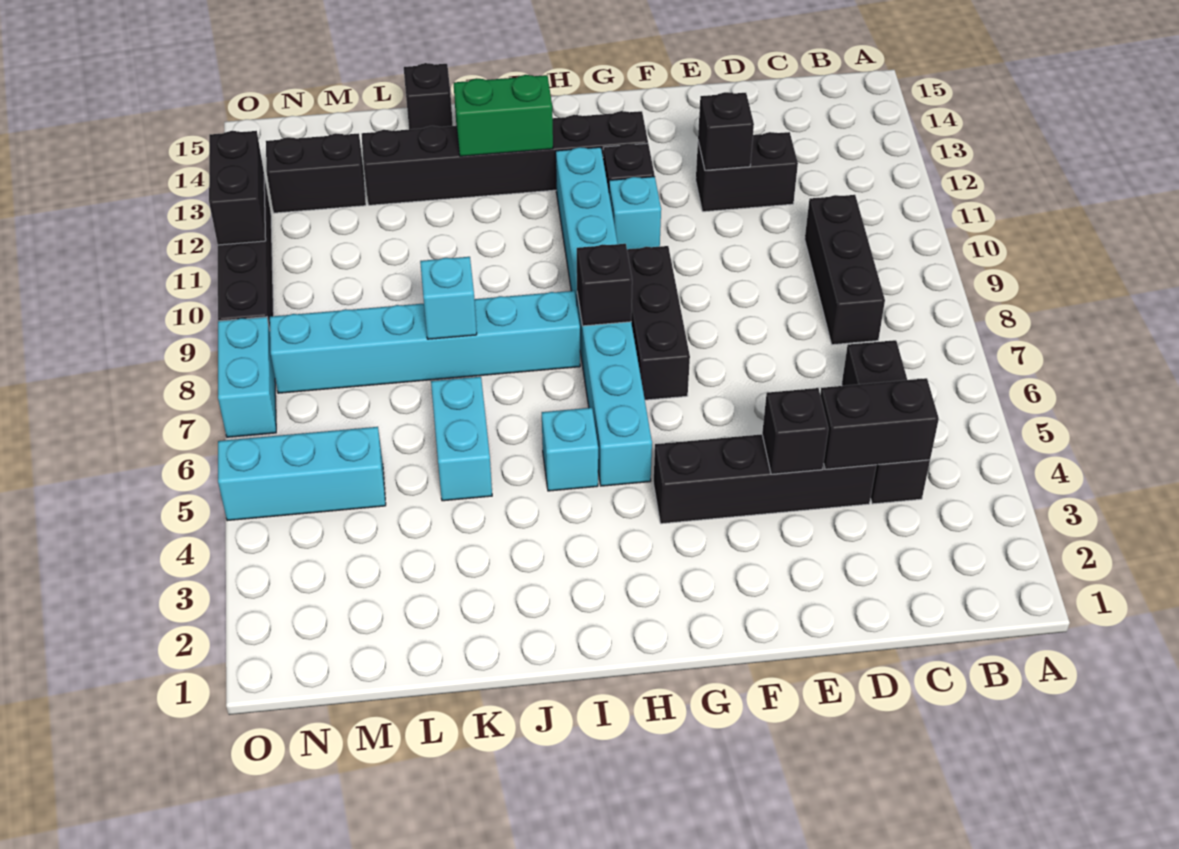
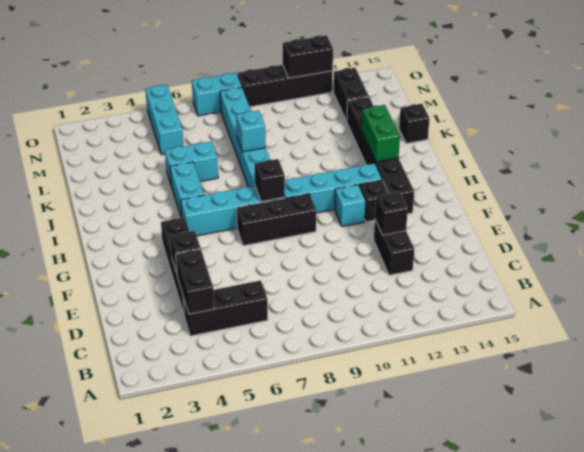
black brick C8:C10 level 1 -> none
cyan brick I5 level 1 -> cyan brick I5:J5 level 1

